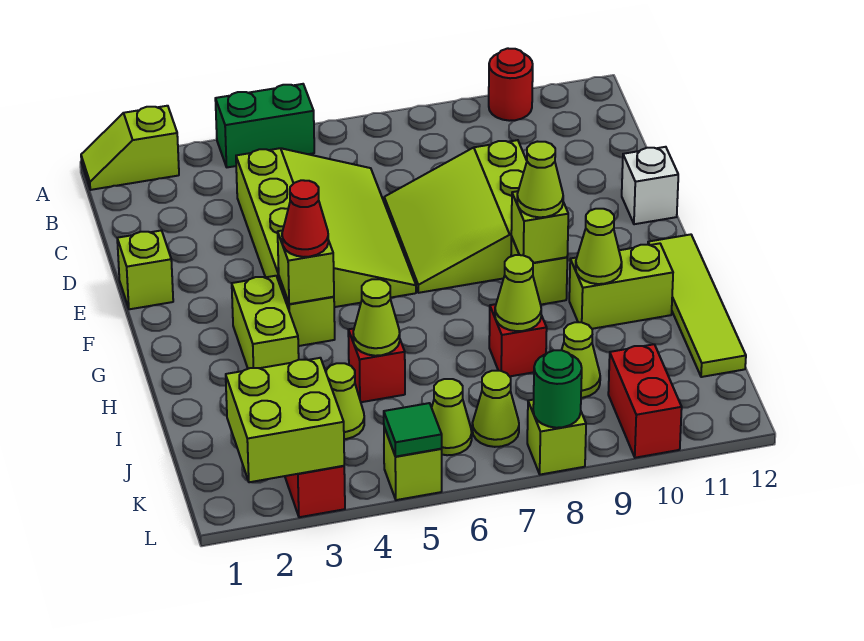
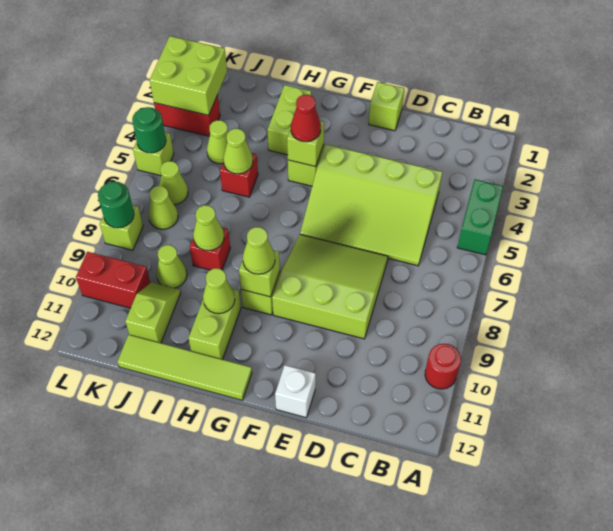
lime slope A1:A2 level 1 top 2 -> lime slope J10:J11 level 1 top 11
lime brick G3:H3 level 1 -> lime brick H2:H3 level 1
green tile L5 level 2 -> green round brick L5 level 2

